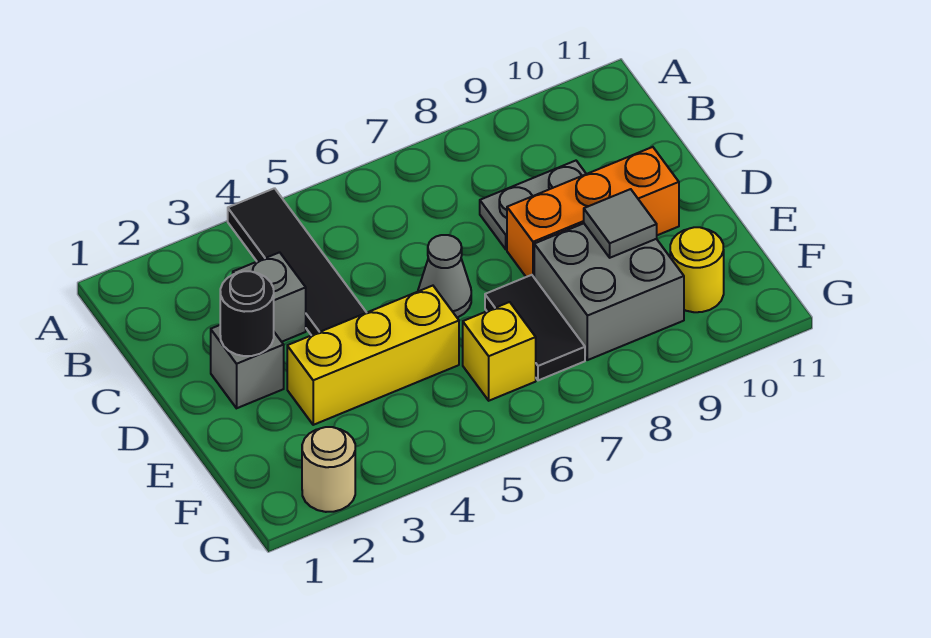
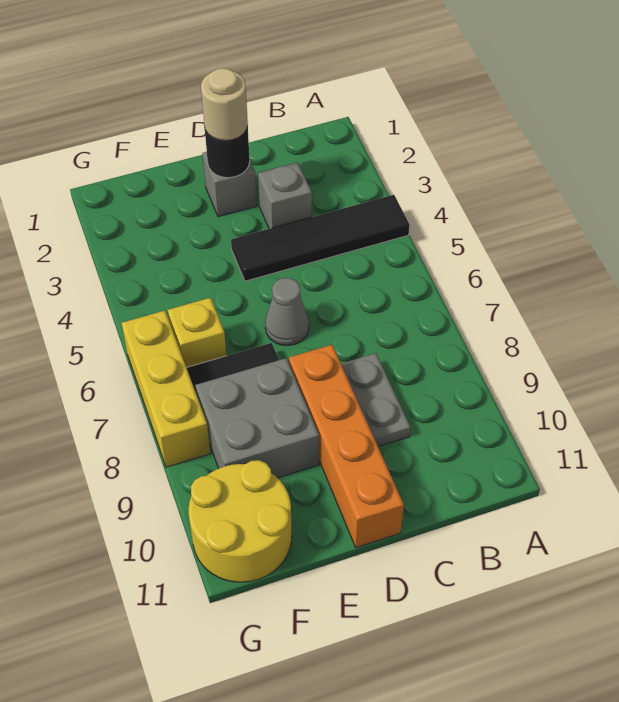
orange brick D8:D10 level 1 -> orange brick D8:D11 level 1
yellow brick E3:E5 level 1 -> yellow brick G6:G8 level 1
grey tile E9 level 2 -> none
yellow round brick F10 level 1 -> yellow round brick F10:G11 level 1
tan round brick G2 level 1 -> tan round brick D2 level 3

